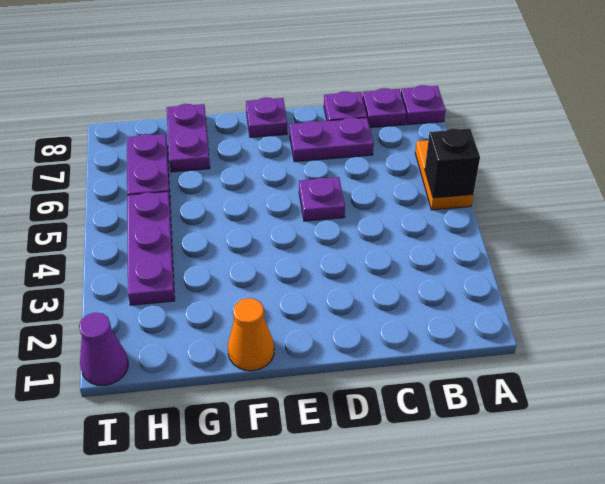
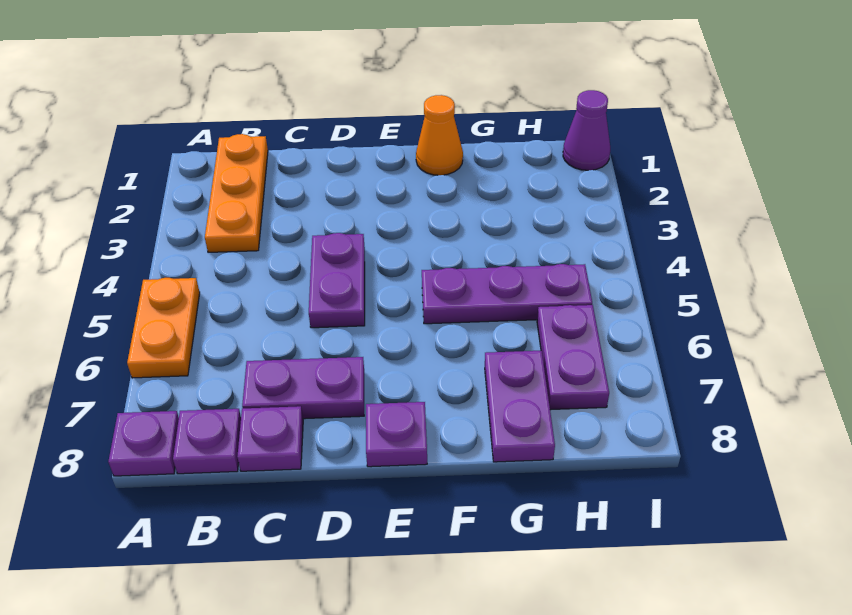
black brick A5 level 2 -> none
none -> orange plate B1:B3 level 1
purple plate D5 level 1 -> purple plate D4:D5 level 1
purple plate H3:H5 level 1 -> purple plate F5:H5 level 1

